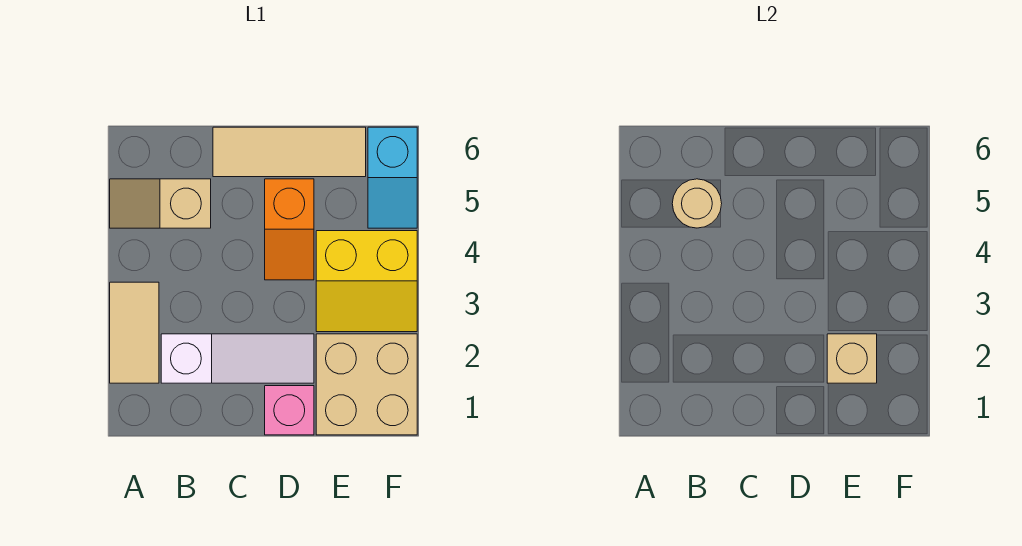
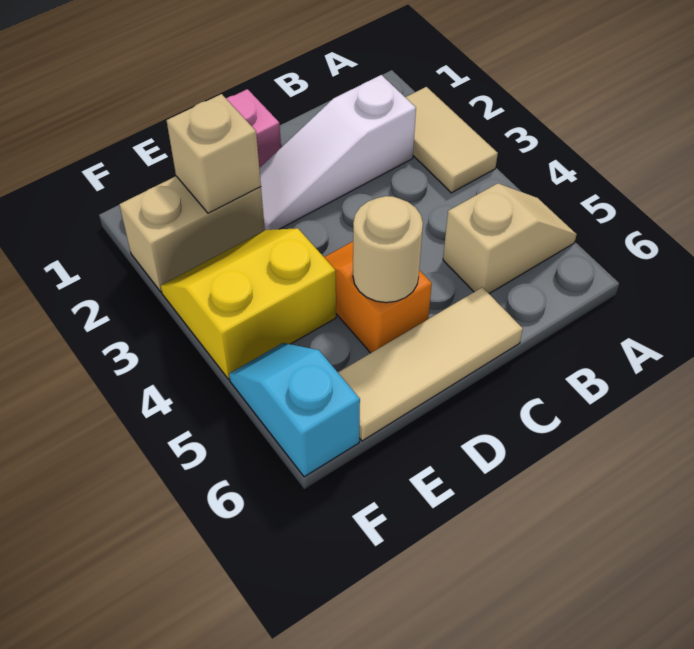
tan round brick B5 level 2 -> tan round brick D5 level 2
tan brick E1:F2 level 1 -> tan brick E2:F2 level 1

